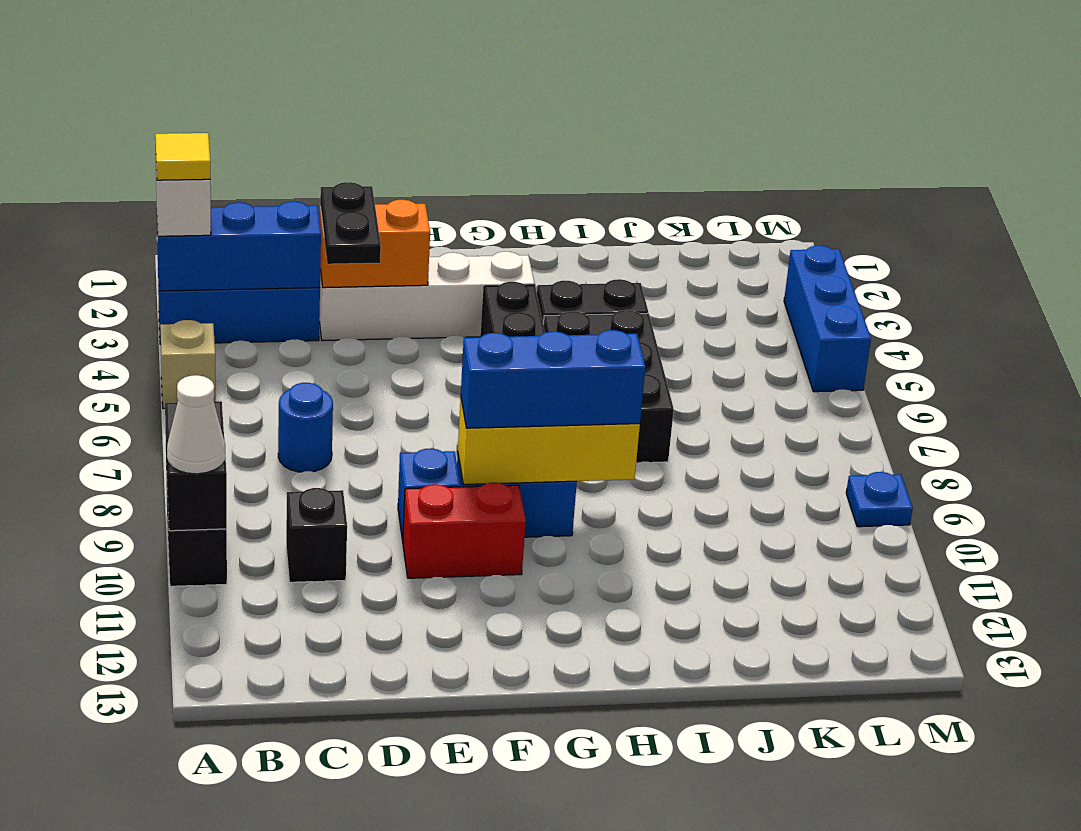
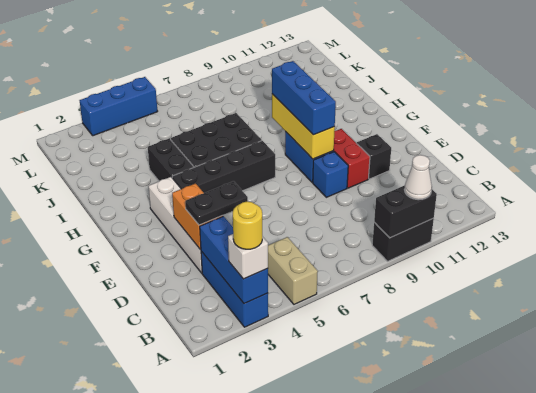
yellow tile A3 level 4 -> yellow round brick A3 level 4
tan brick A5 level 1 -> tan brick A5:B5 level 1
blue round brick C7 level 1 -> none
black brick C10 level 1 -> black brick E11 level 1
blue plate M9 level 1 -> none

